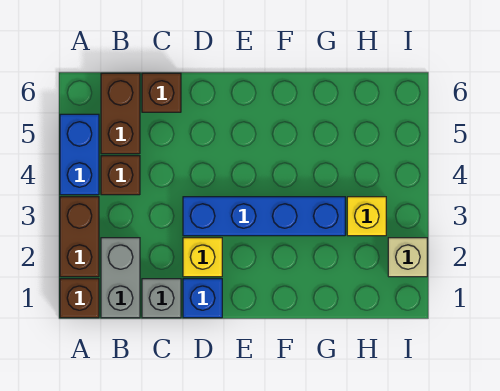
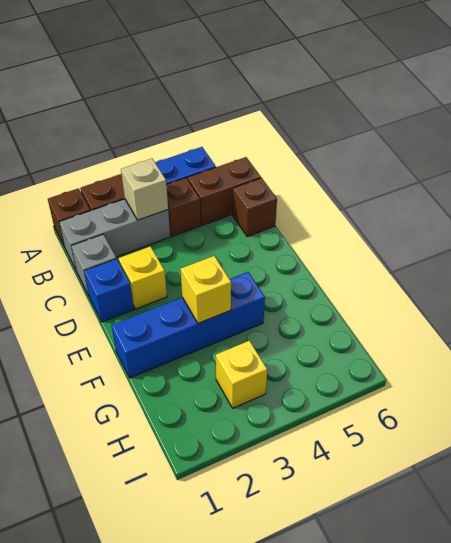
grey brick B1:B2 level 1 -> grey brick B1:B3 level 1
blue brick D3:G3 level 1 -> blue brick F1:F4 level 1
none -> yellow brick F3 level 2
tan brick I2 level 1 -> tan brick B3 level 2

